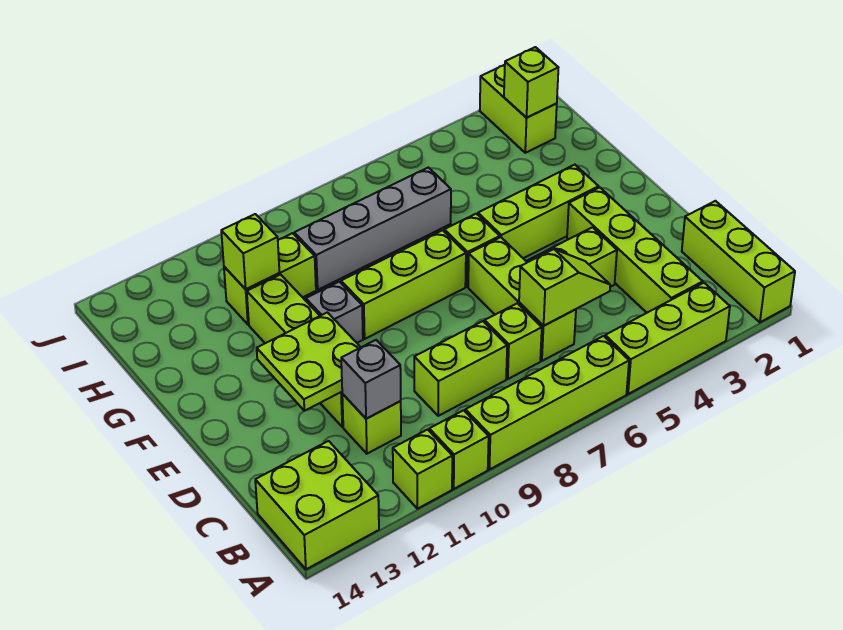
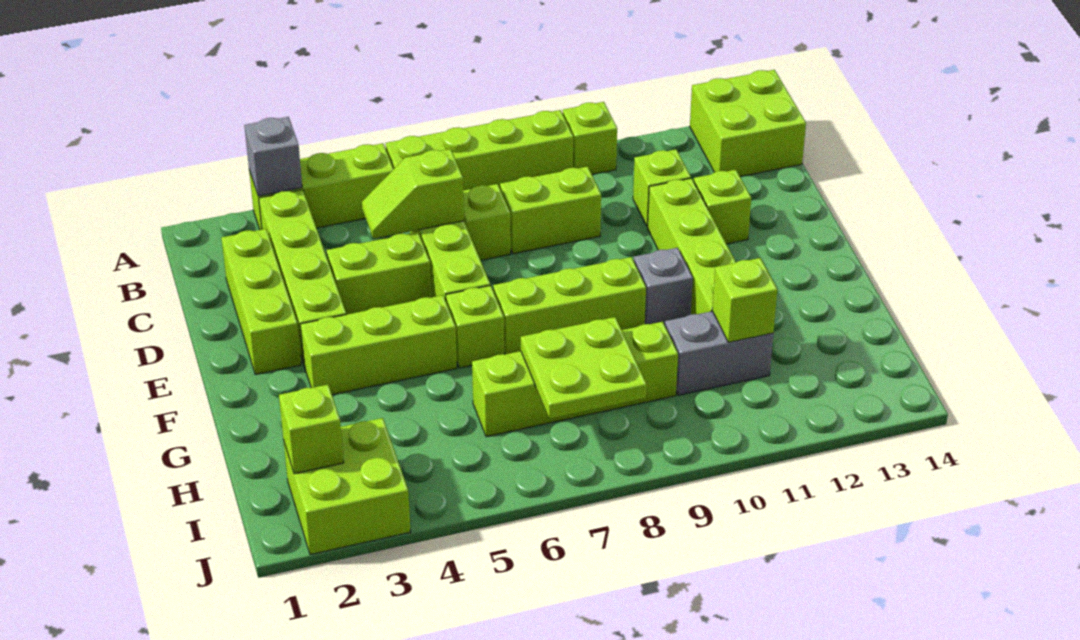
lime brick A1:C1 level 1 -> lime brick C2:E2 level 1
lime brick A11 level 1 -> lime brick D12 level 1
grey brick C11 level 2 -> grey brick A3 level 2
lime plate D11:E12 level 2 -> lime plate H7:I8 level 2
grey brick H6:H9 level 1 -> lime brick H6:H9 level 1
lime brick H10:H11 level 1 -> grey brick H10:H11 level 1
lime brick I2:J2 level 1 -> lime brick I2:J3 level 1

